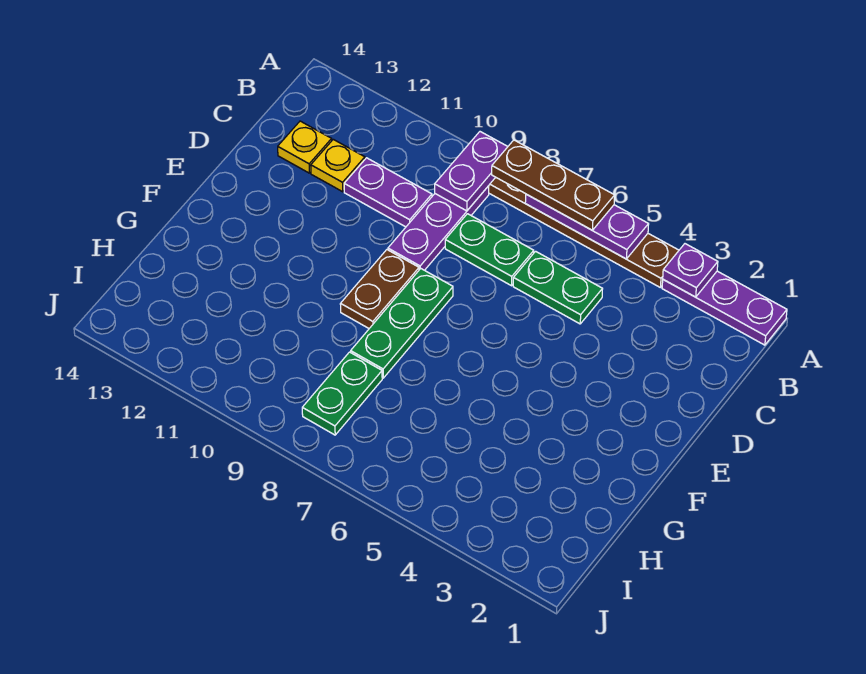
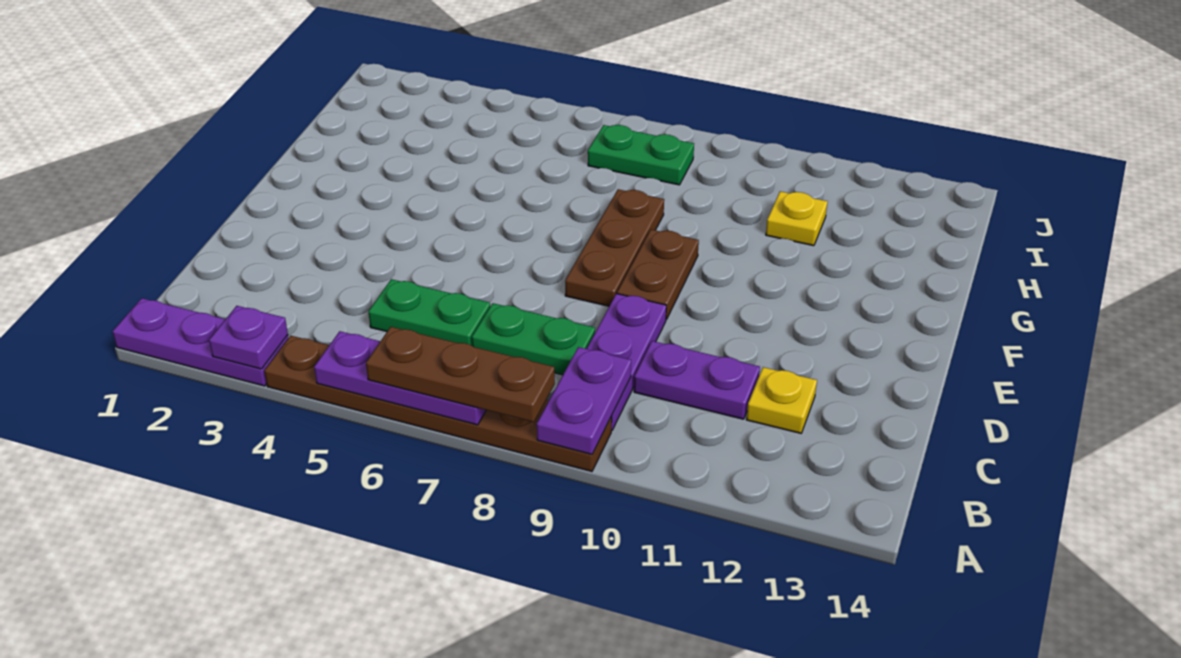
yellow plate C13 level 1 -> yellow plate H11 level 1
green plate E8:G8 level 1 -> brown plate E8:G8 level 1
green plate H8:I8 level 1 -> green plate I7:I8 level 1

